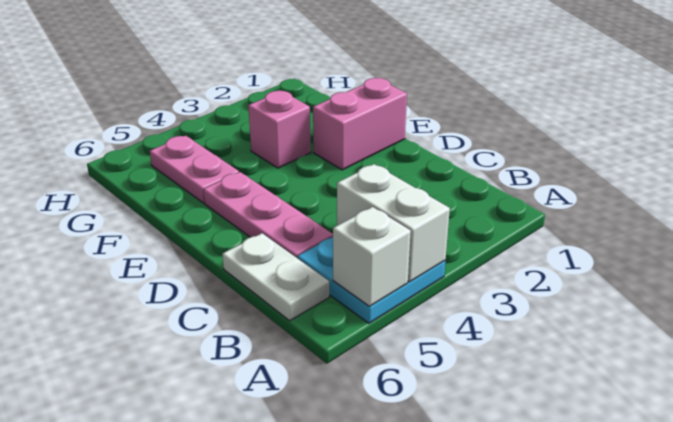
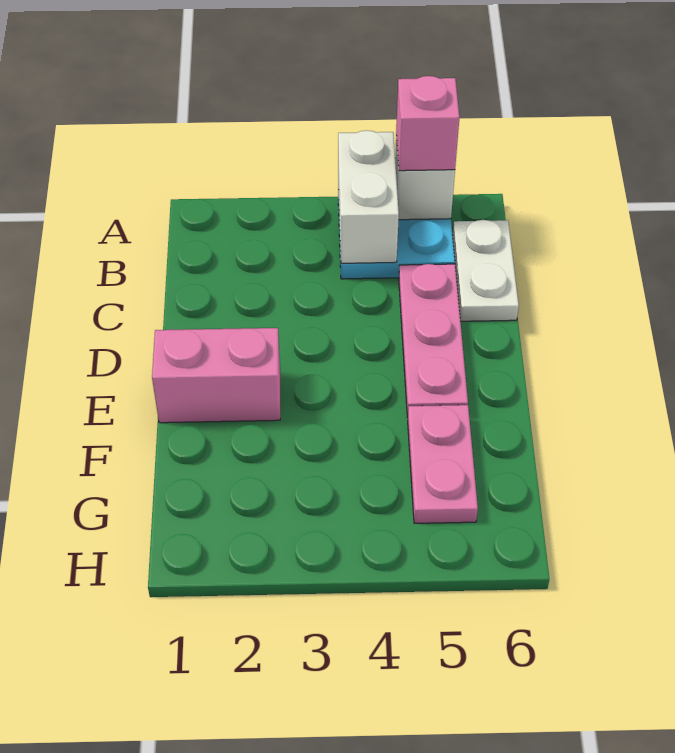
pink brick F3 level 1 -> pink brick A5 level 3

